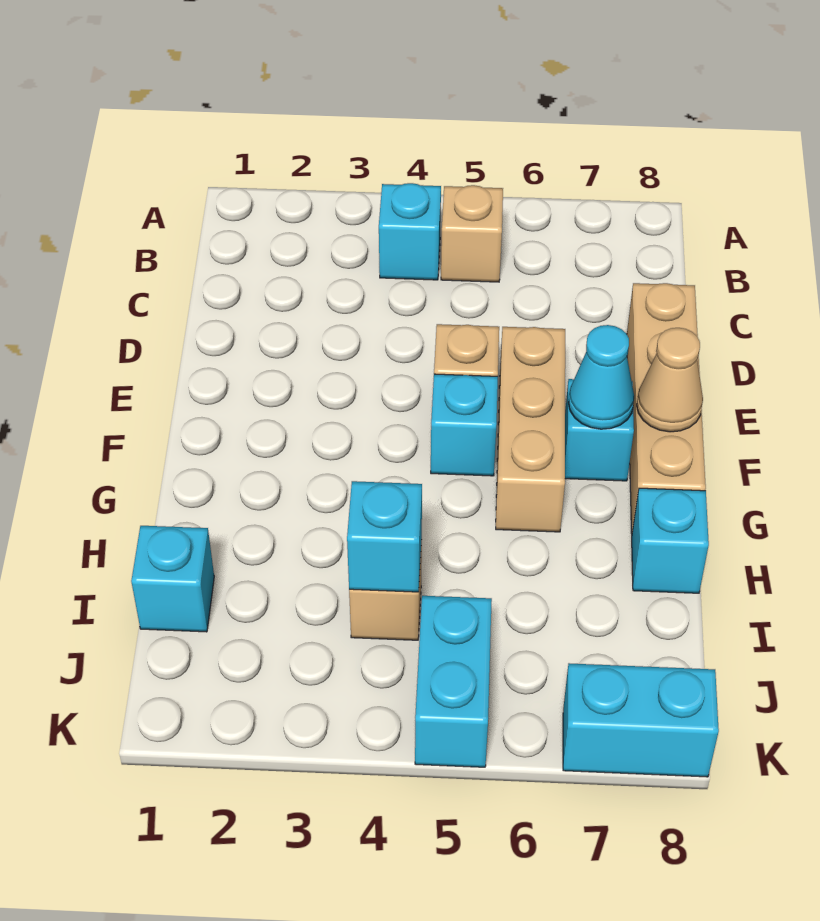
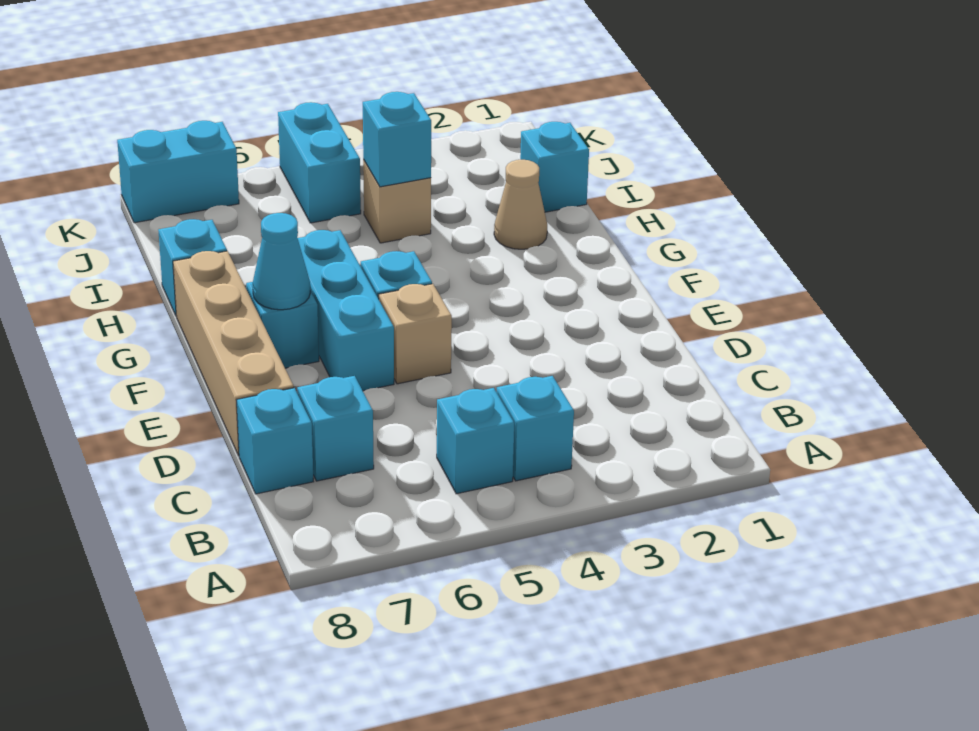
tan brick B5 level 1 -> cyan brick B5 level 1
none -> cyan brick C7 level 1
none -> cyan brick C8 level 1
tan brick E6:G6 level 1 -> cyan brick E6:G6 level 1
tan cone F8 level 2 -> tan cone H2 level 1

